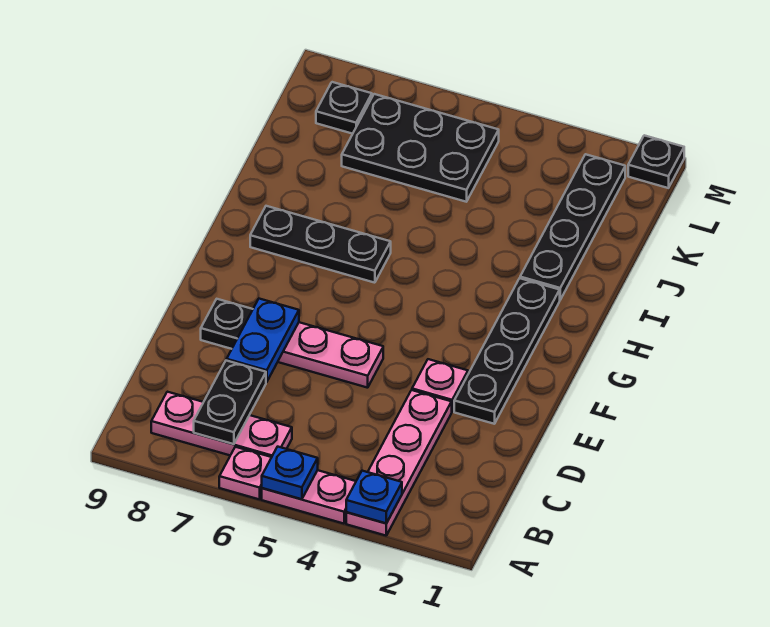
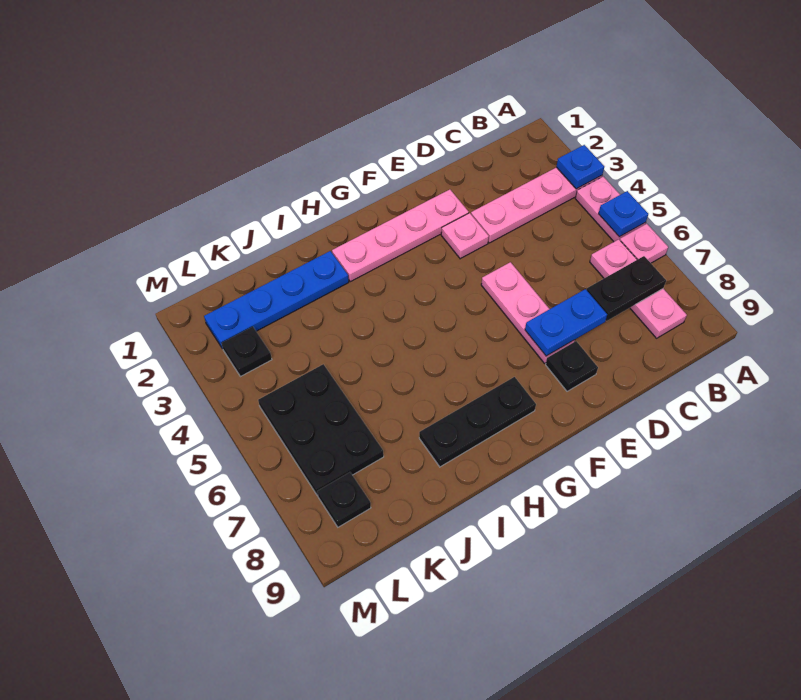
black plate E2:H2 level 1 -> pink plate E2:H2 level 1
black plate H6:H8 level 1 -> black plate G8:I8 level 1
black plate I2:L2 level 1 -> blue plate I2:L2 level 1
black plate M1 level 1 -> black plate L3 level 1

